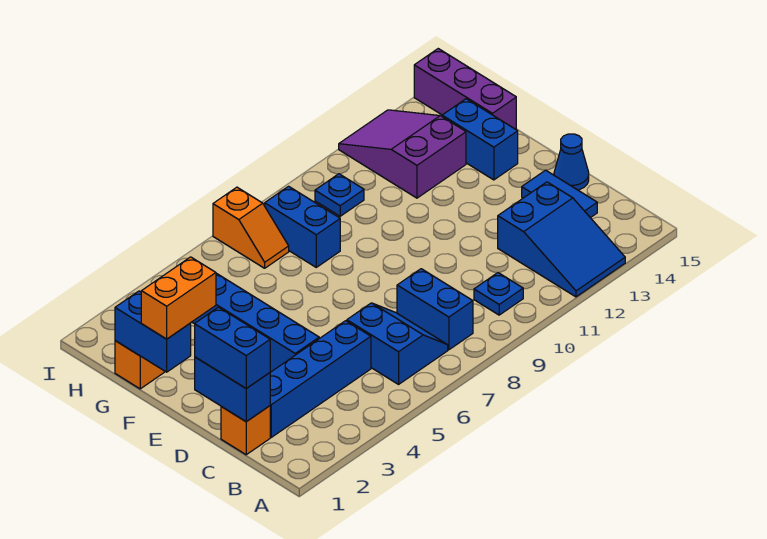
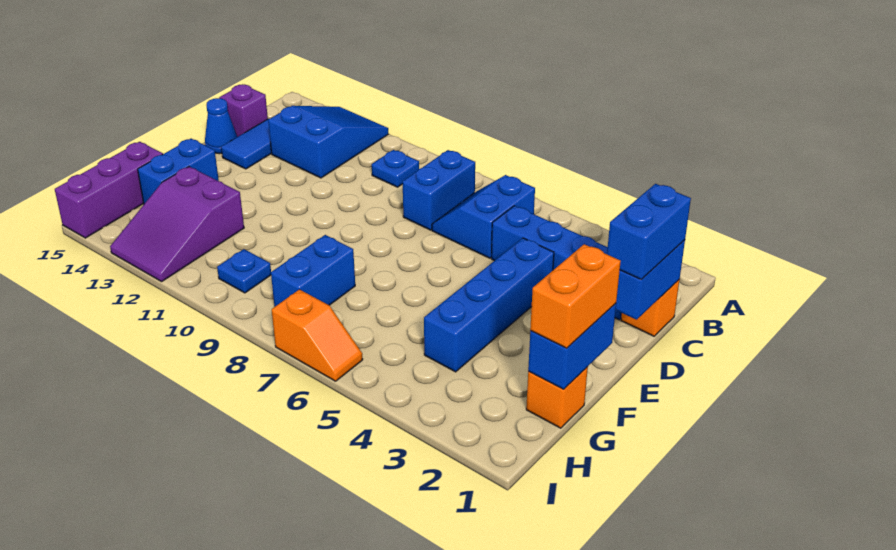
none -> purple brick C15 level 1
orange brick F1:F2 level 3 -> orange brick F1:G1 level 3
orange slope H7:I7 level 1 top I -> orange slope I6:I7 level 1 top 7

